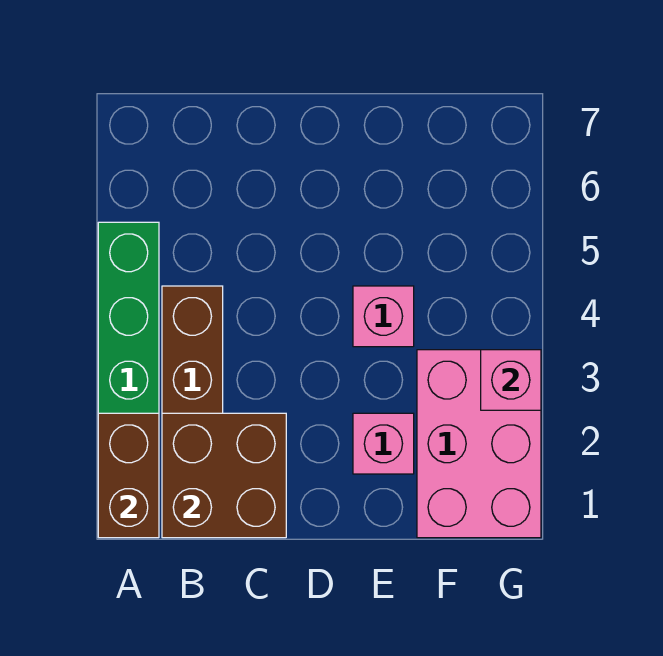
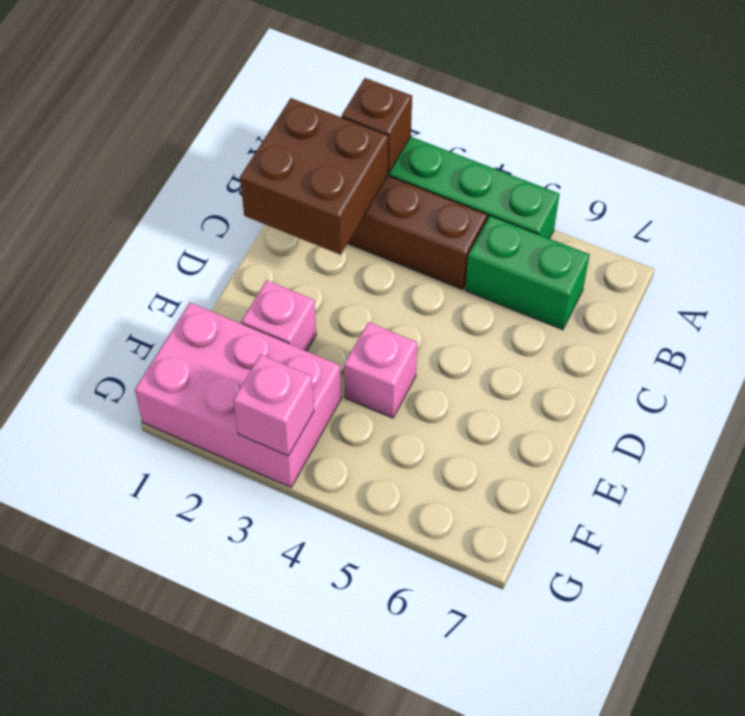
brown brick A1:A2 level 2 -> brown brick A2 level 2
none -> green brick B5:B6 level 1

